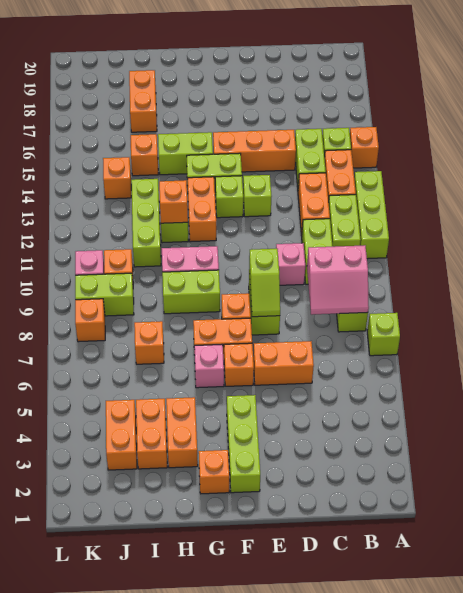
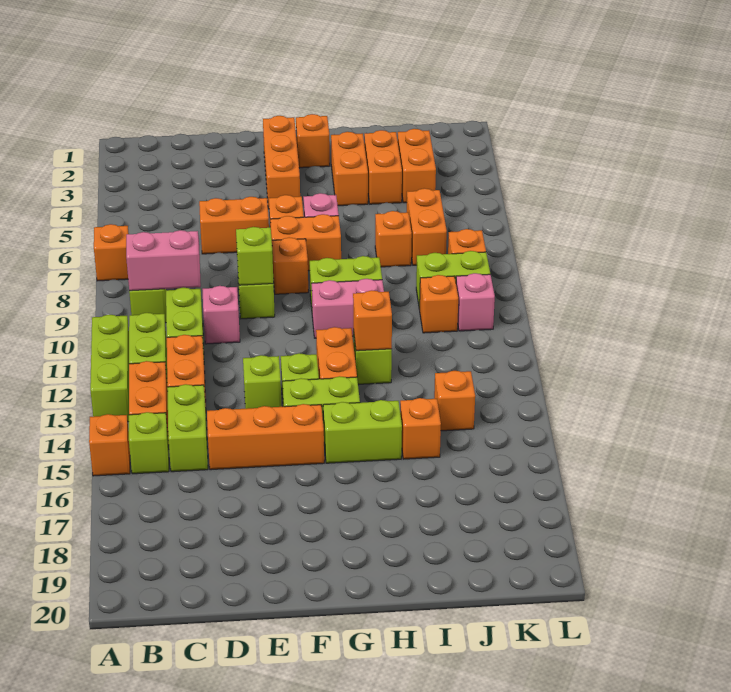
lime brick A7 level 1 -> orange brick A7 level 1
lime brick F2:F4 level 1 -> orange brick F2:F4 level 1
lime brick I11:I13 level 1 -> none
orange brick I17:I18 level 1 -> orange brick J6:J7 level 1

